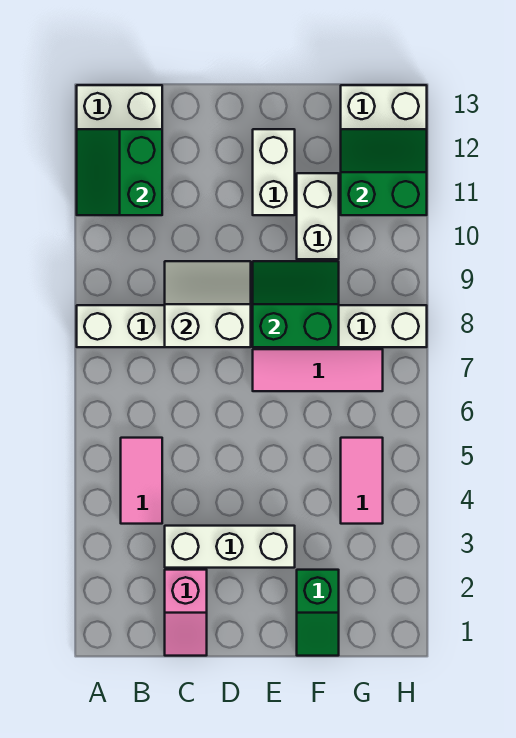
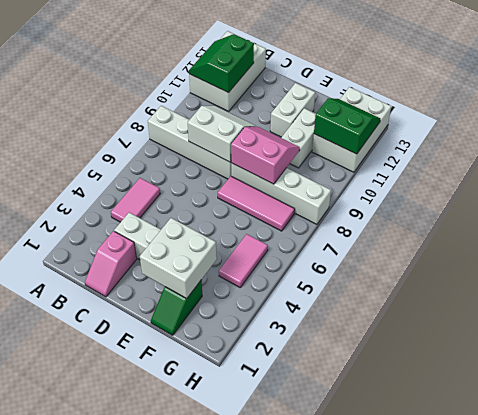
none -> white brick E2:F3 level 2
green slope E8:F9 level 2 top 8 -> pink slope E8:F9 level 2 top 8

